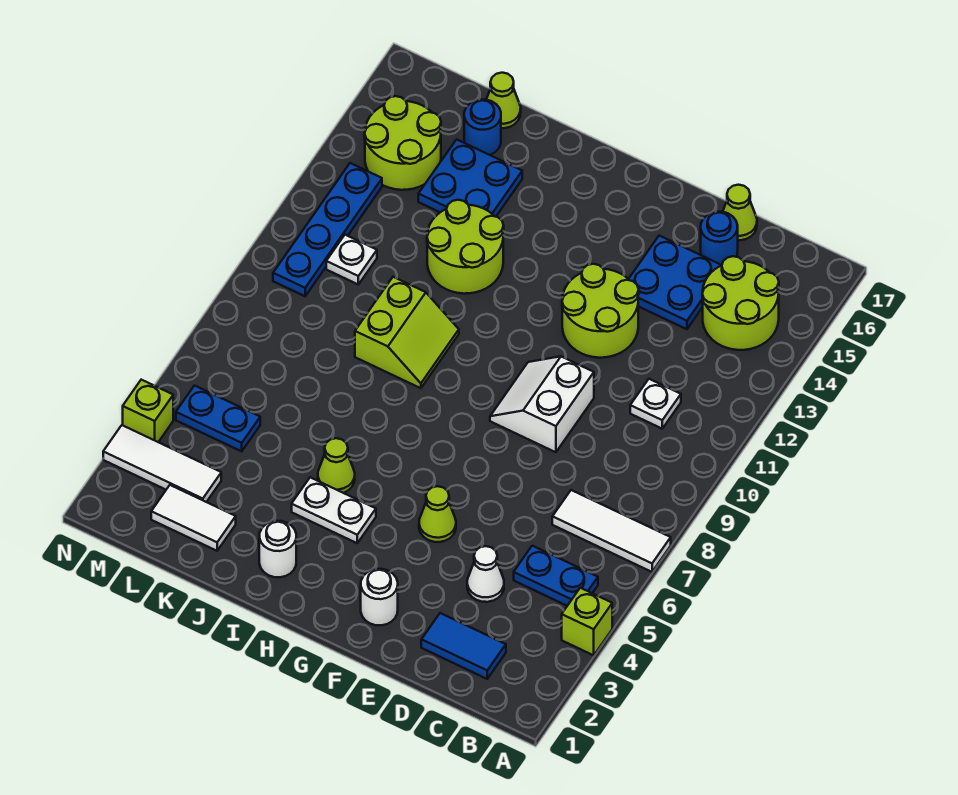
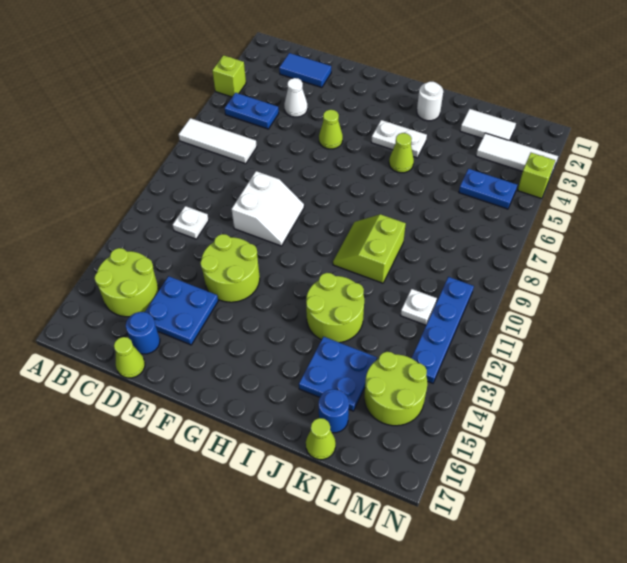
white round brick F2 level 1 -> none

